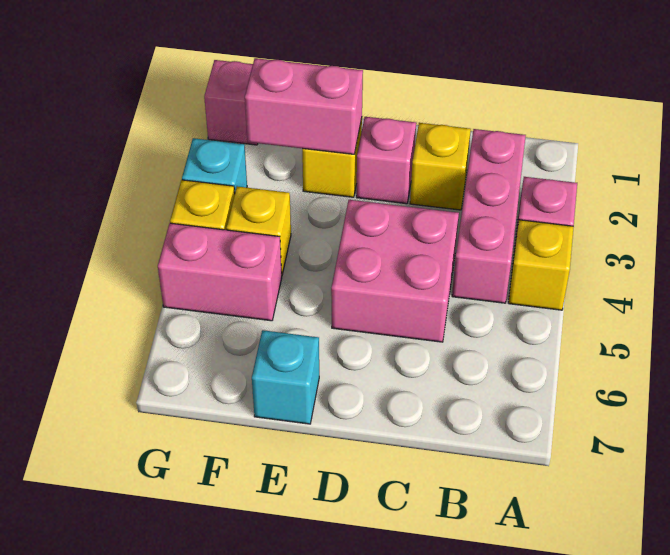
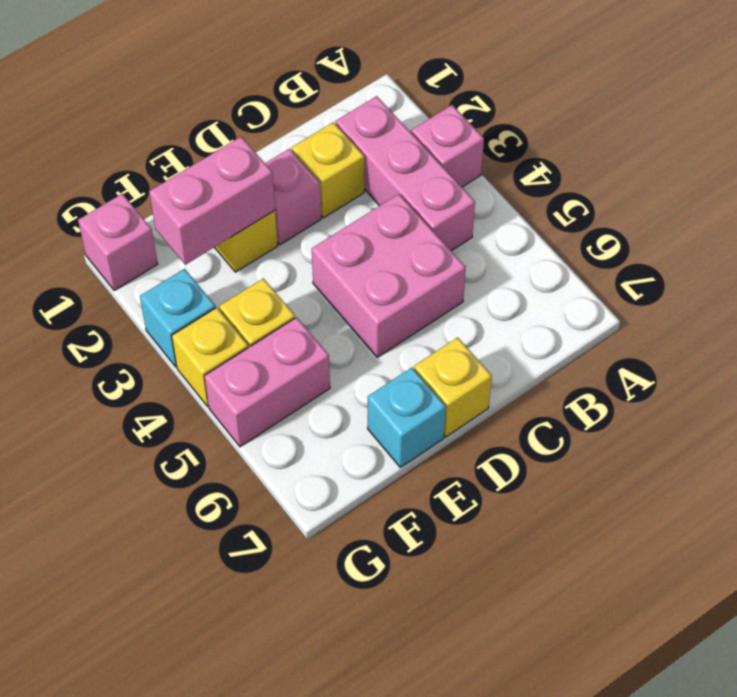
yellow brick A4 level 1 -> yellow brick D7 level 1

